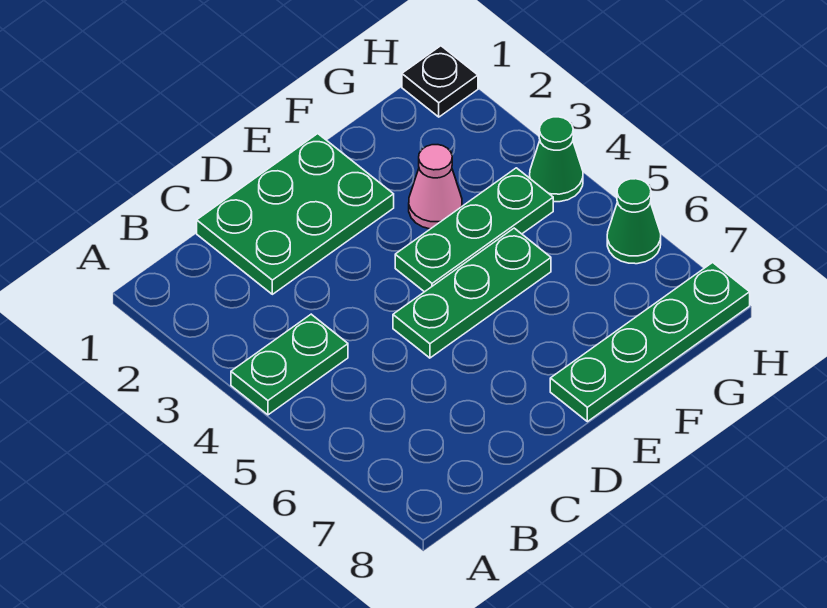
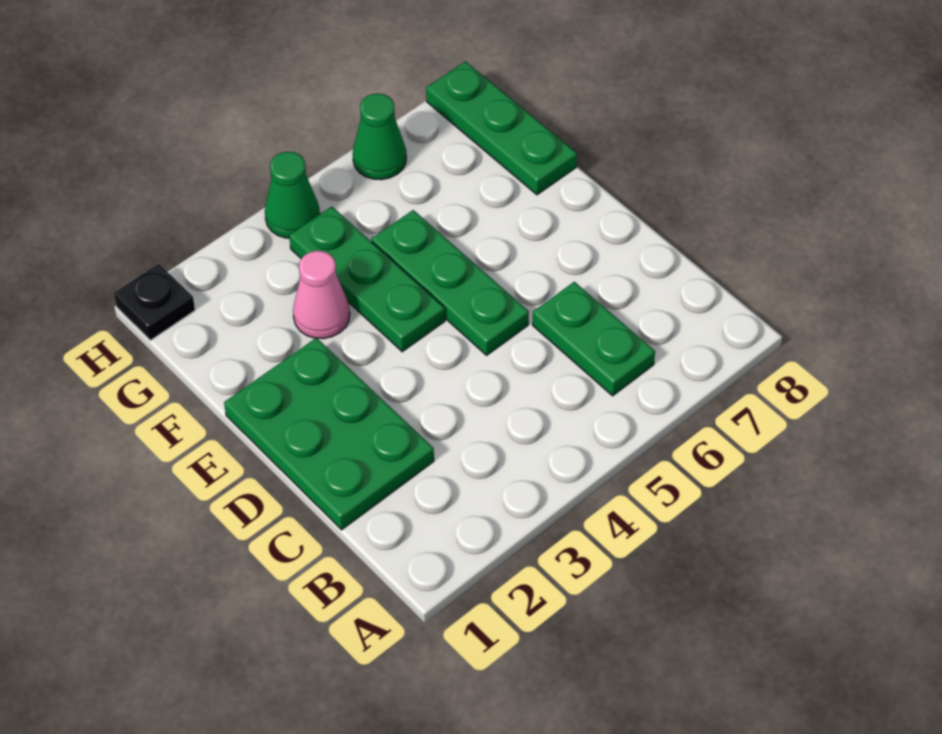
green plate A4:B4 level 1 -> green plate B6:C6 level 1
green plate E8:H8 level 1 -> green plate F8:H8 level 1

